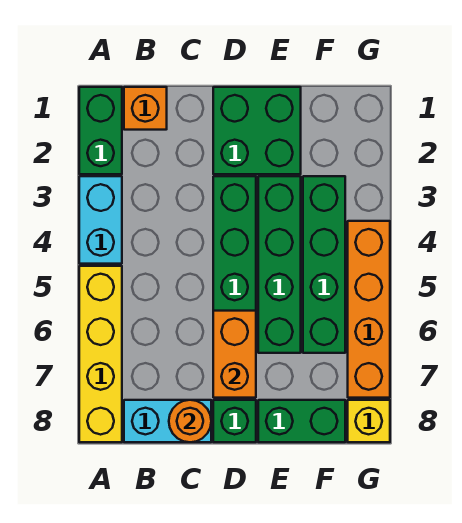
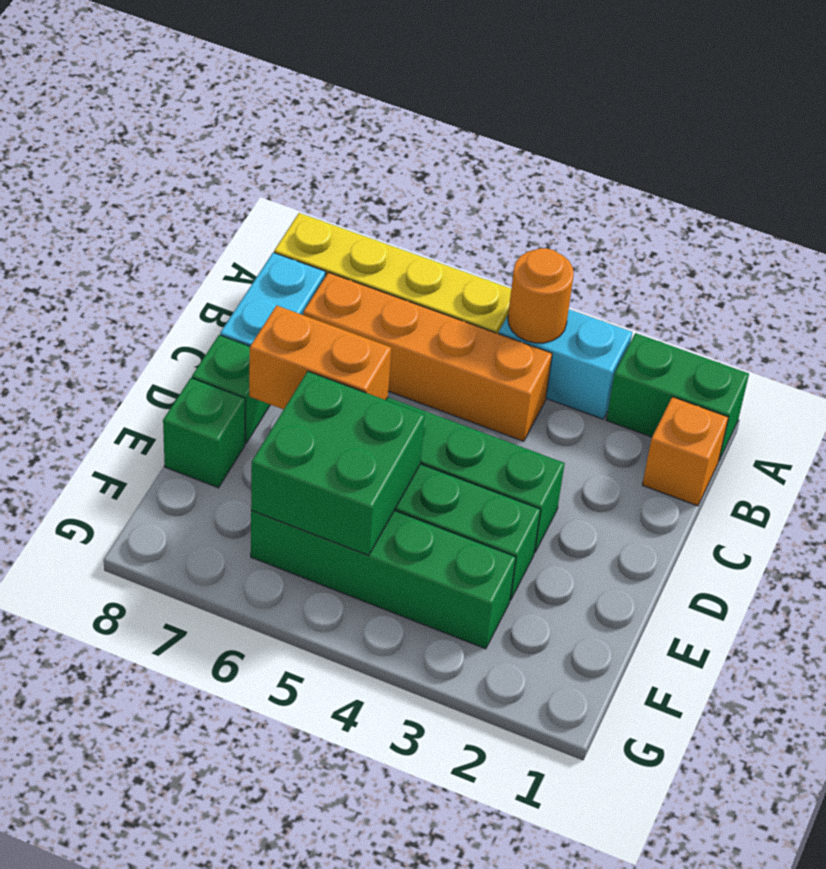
orange round brick C8 level 2 -> orange round brick A4 level 2
green brick D1:E2 level 1 -> green brick E5:F6 level 2
green brick E8:F8 level 1 -> green brick E8 level 1
orange brick G4:G7 level 1 -> orange brick B4:B7 level 1
yellow brick G8 level 1 -> none

